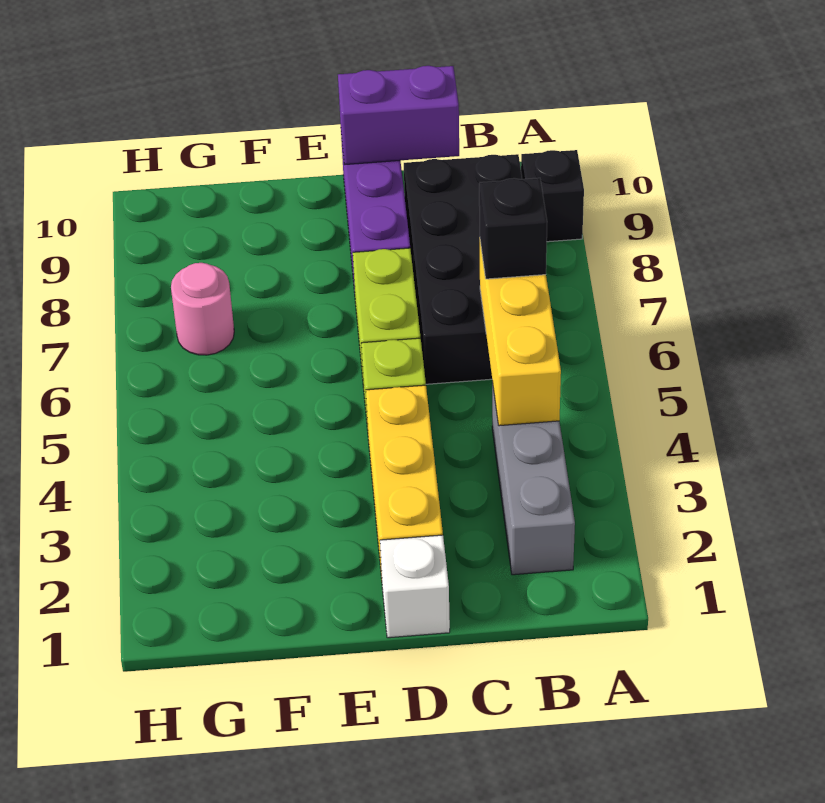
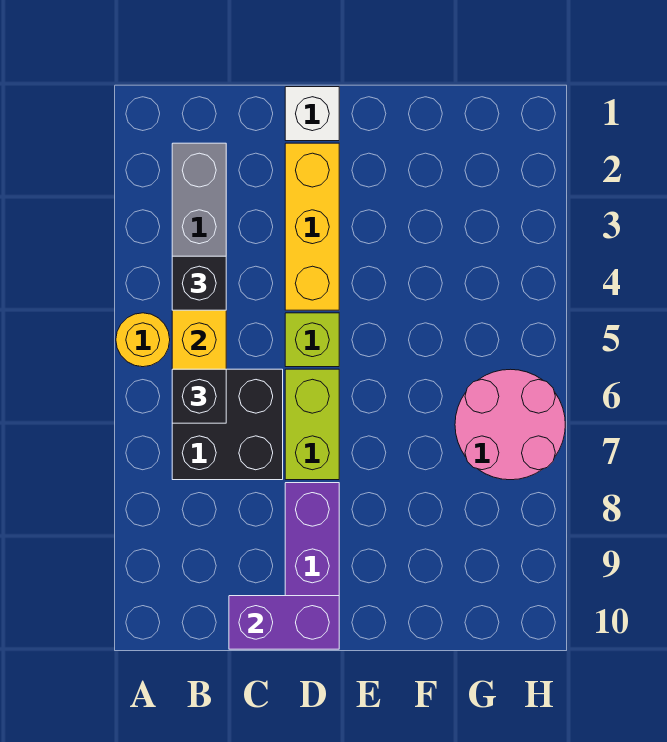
none -> yellow round brick A5 level 1
black brick A9 level 1 -> black brick B4 level 3
black brick B6:C9 level 1 -> black brick B6:C7 level 1
pink round brick G7 level 1 -> pink round brick G6:H7 level 1

